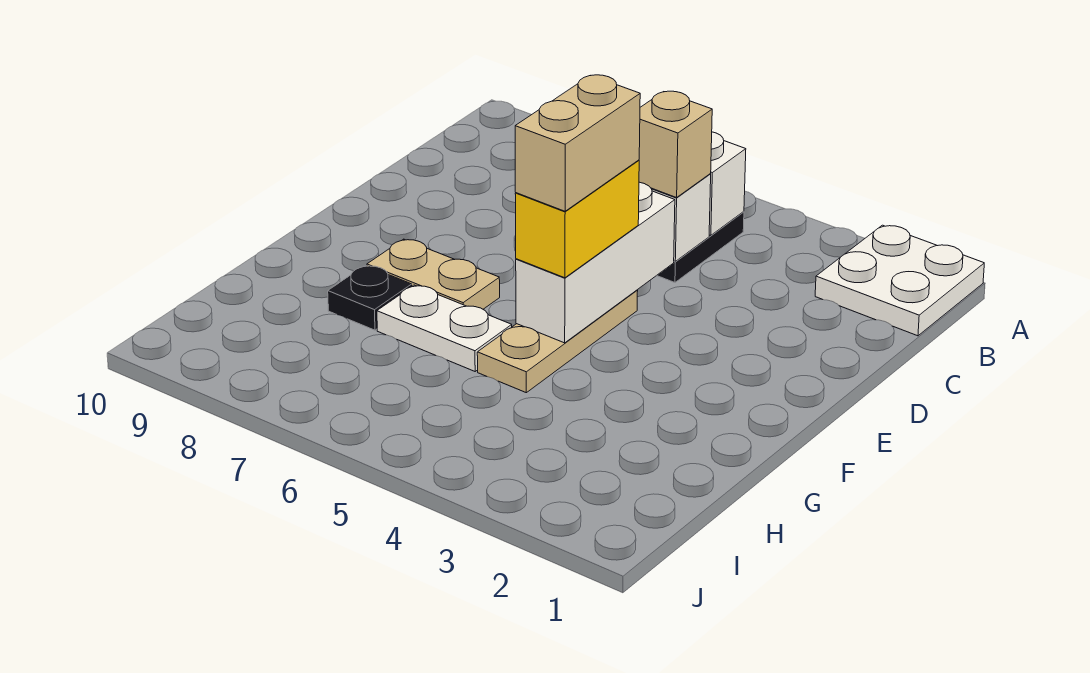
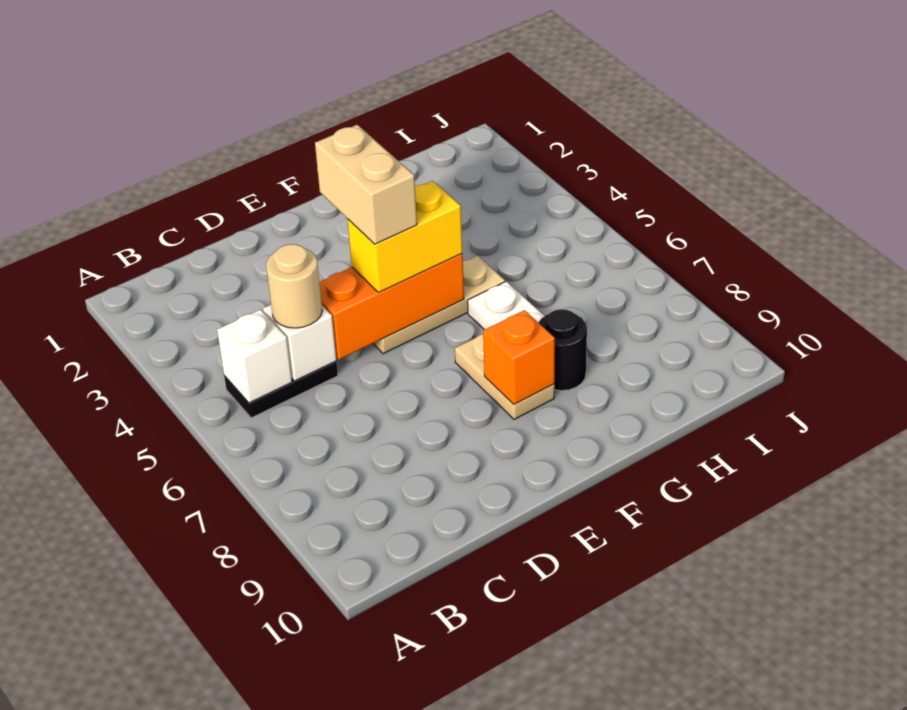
white plate A1:B2 level 1 -> none
tan brick C5 level 3 -> tan round brick C5 level 3
white brick D5:F5 level 2 -> orange brick D5:F5 level 2
tan brick E5:F5 level 4 -> tan brick E4:E5 level 4
none -> orange brick F8 level 2
black plate G8 level 1 -> black round brick G8 level 1

